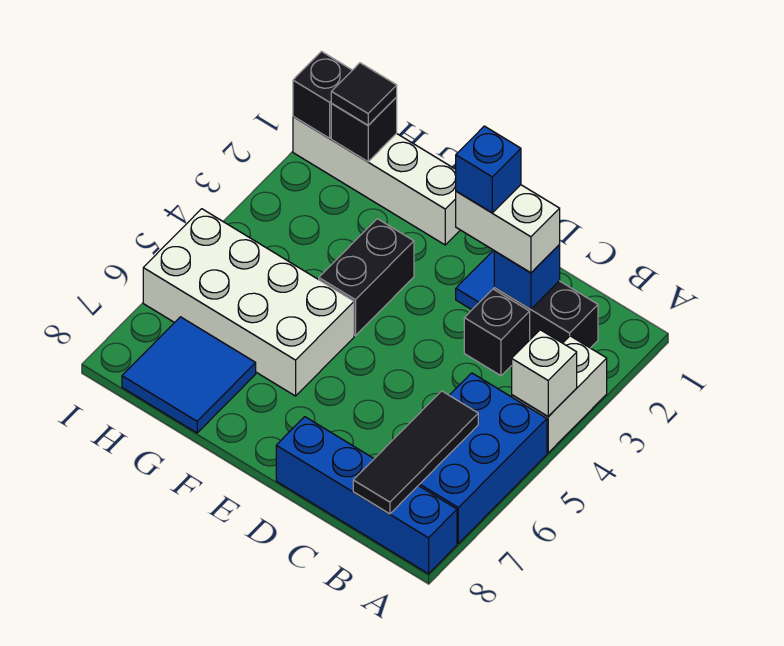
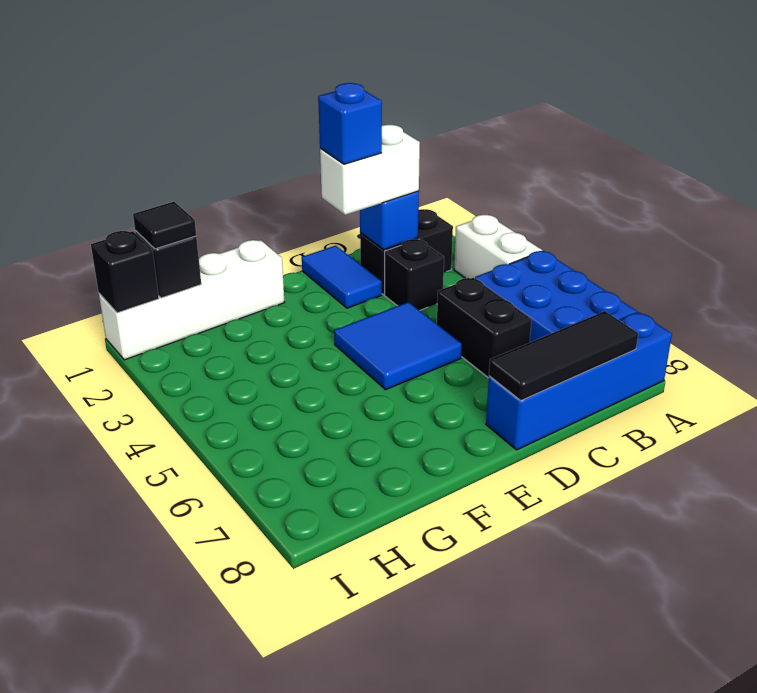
white brick A4 level 2 -> none
black tile B6:B8 level 2 -> black tile B8:D8 level 2
black brick F3:F4 level 1 -> black brick C5:C6 level 1
white brick F5:I6 level 1 -> none
blue tile G7:H8 level 1 -> blue tile D4:E5 level 1

